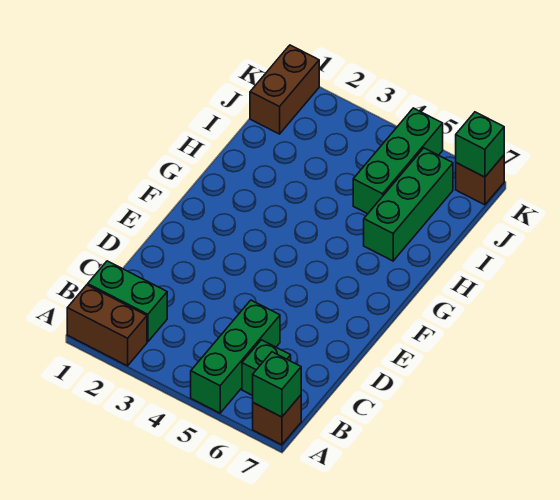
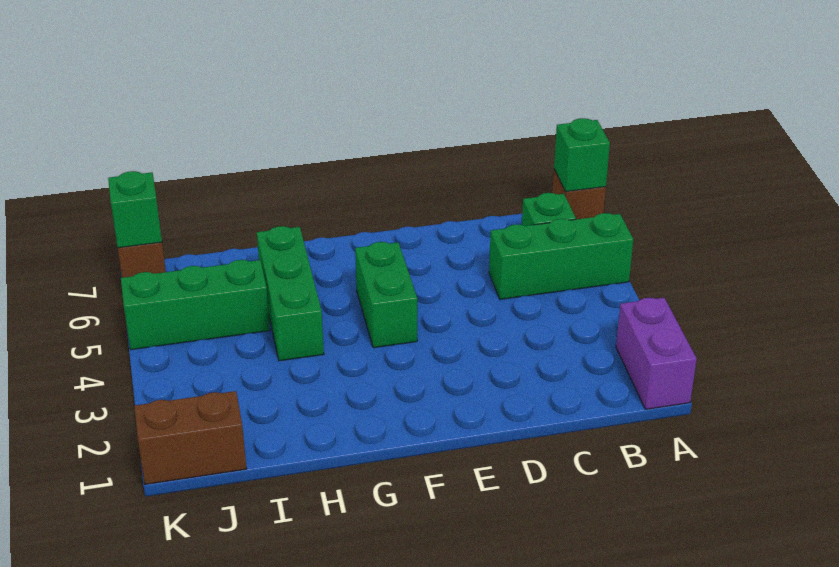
brown brick A1:A2 level 1 -> purple brick A1:A2 level 1
green brick B1:B2 level 1 -> green brick F4:F5 level 1
green brick H6:J6 level 1 -> green brick H4:H6 level 1

